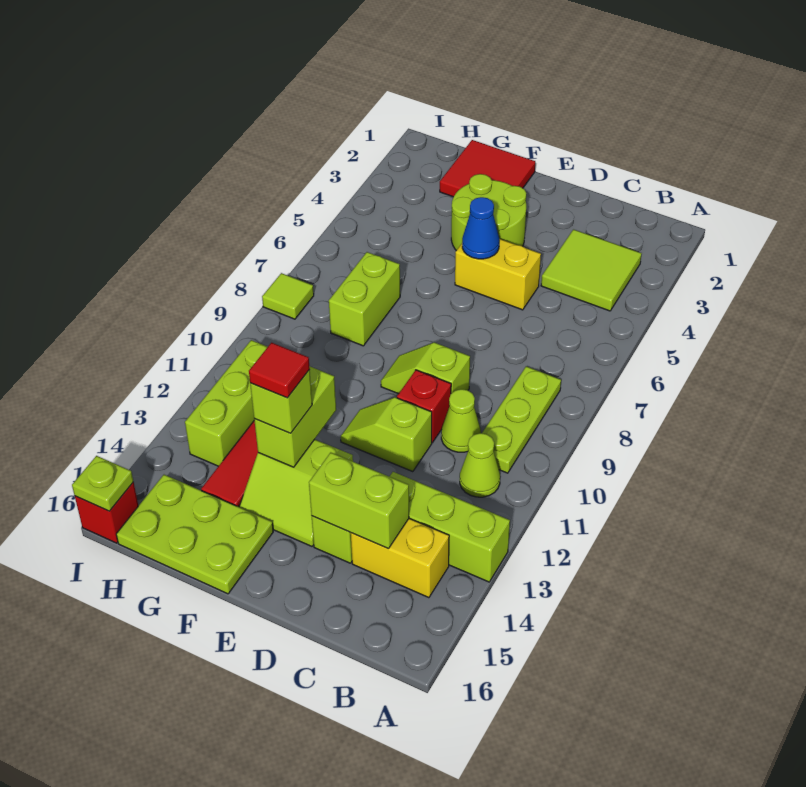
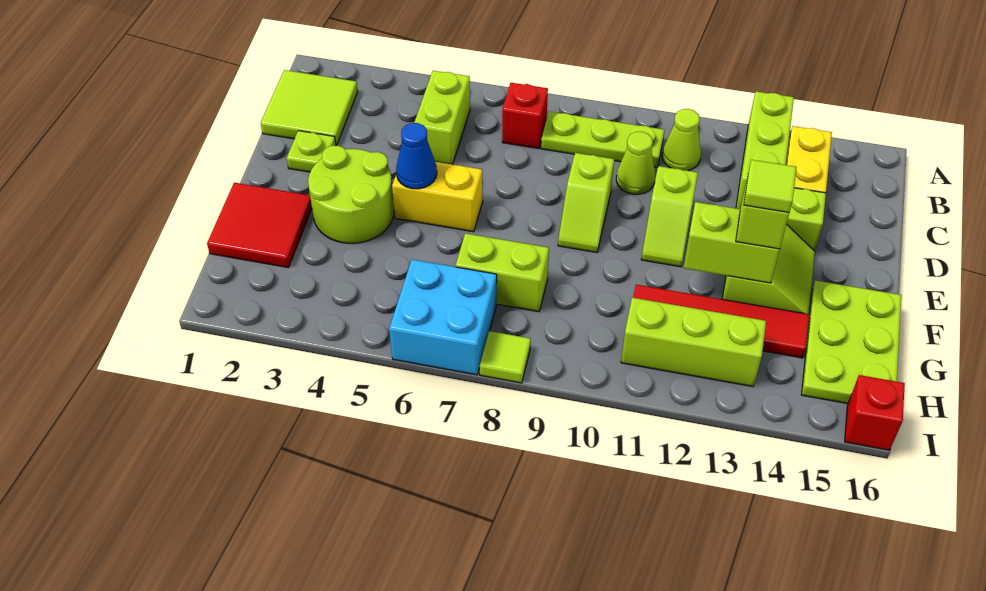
lime tile B3:C4 level 1 -> lime tile B1:C2 level 1
lime brick C14:D14 level 2 -> lime brick B5:C5 level 1
yellow brick D5:E5 level 1 -> yellow brick E5:E6 level 1
red brick D10 level 1 -> red brick B7 level 1
red tile F13 level 4 -> lime tile F13 level 4
none -> cyan brick H6:I7 level 1
lime plate I16 level 2 -> lime plate D2 level 1

